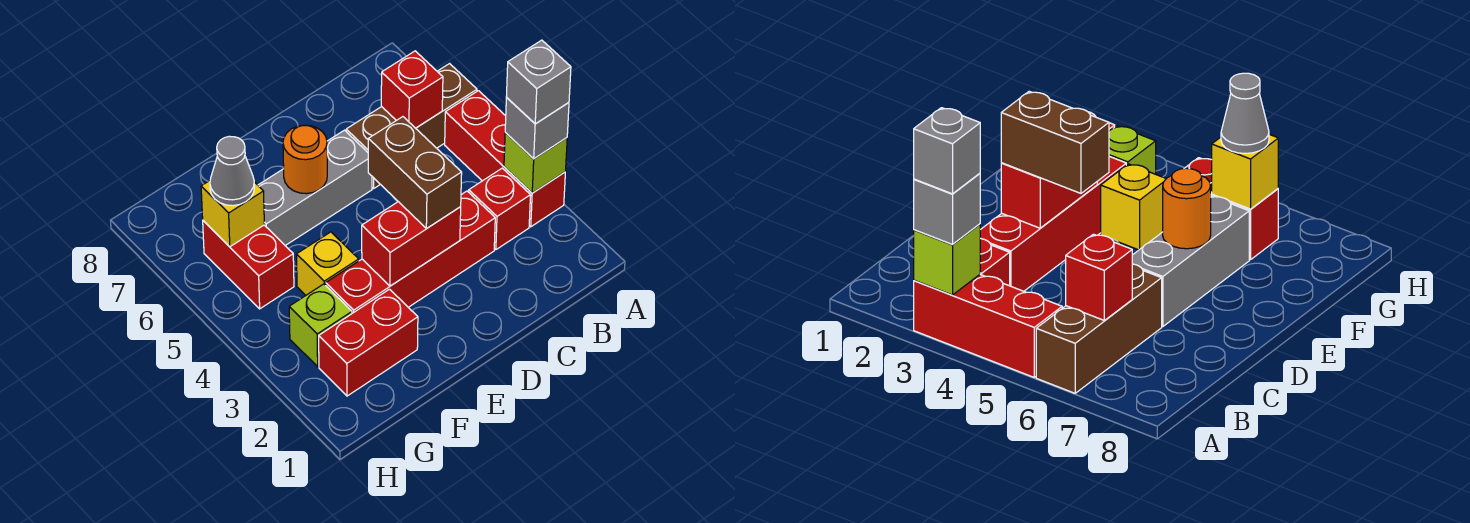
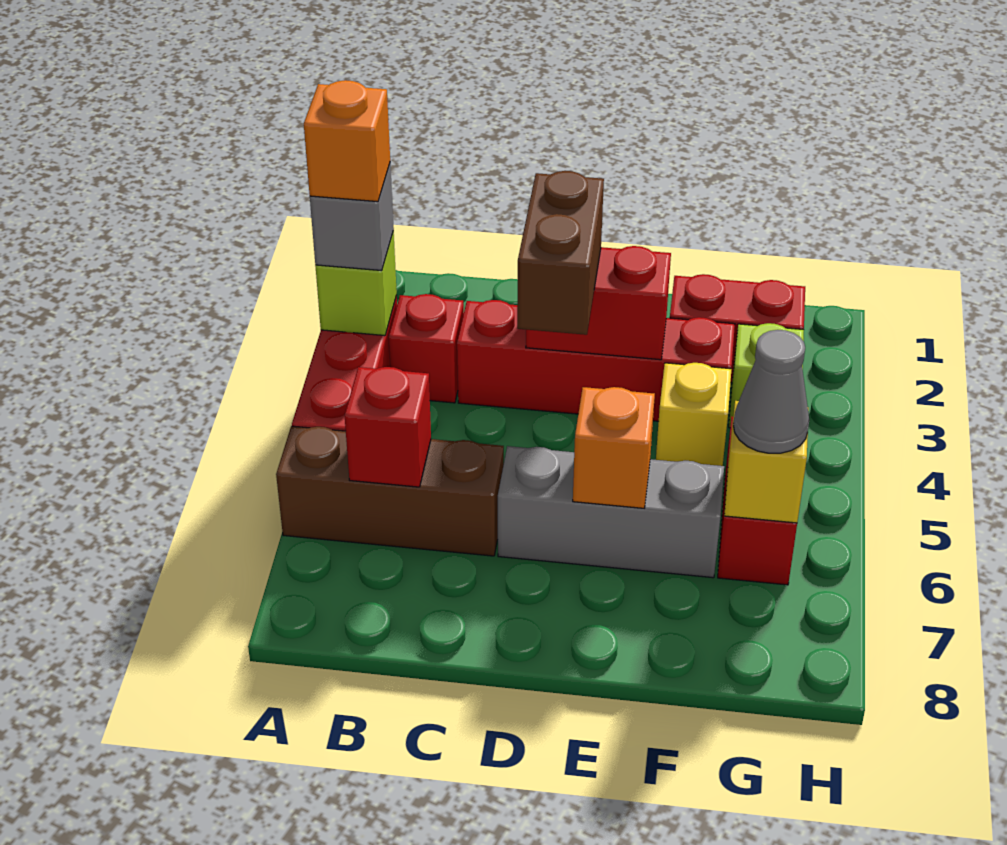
grey brick A3 level 4 -> orange brick A3 level 4
orange round brick E6 level 2 -> orange brick E6 level 2

